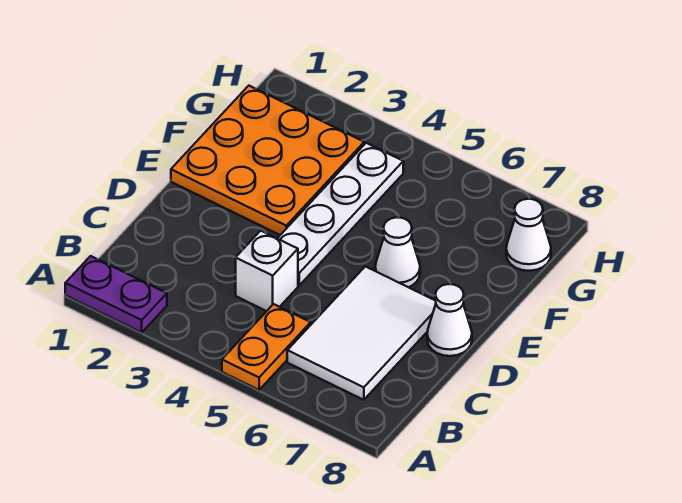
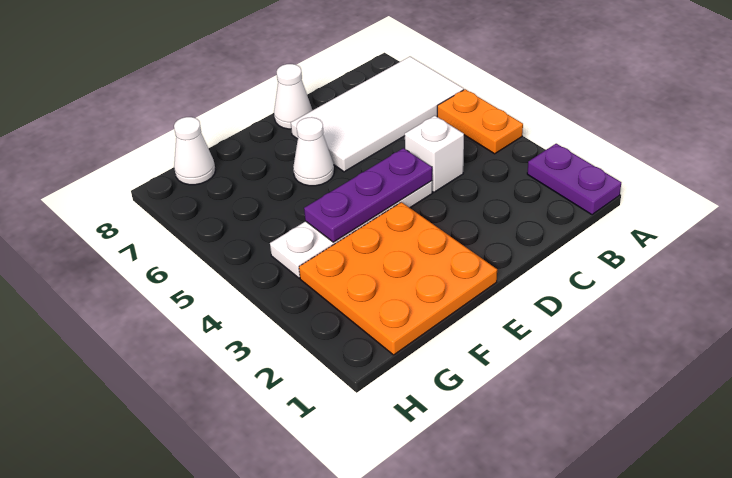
orange plate A5:B5 level 1 -> orange plate A4:A5 level 1
white tile B6:D7 level 1 -> white tile A6:D7 level 1
none -> purple plate D4:F4 level 2

